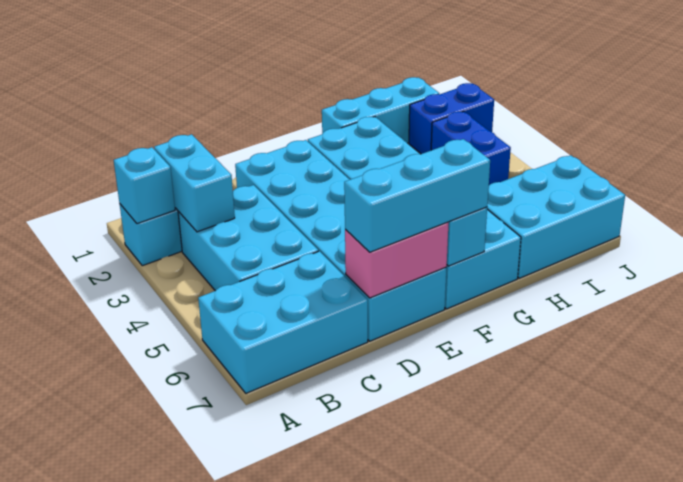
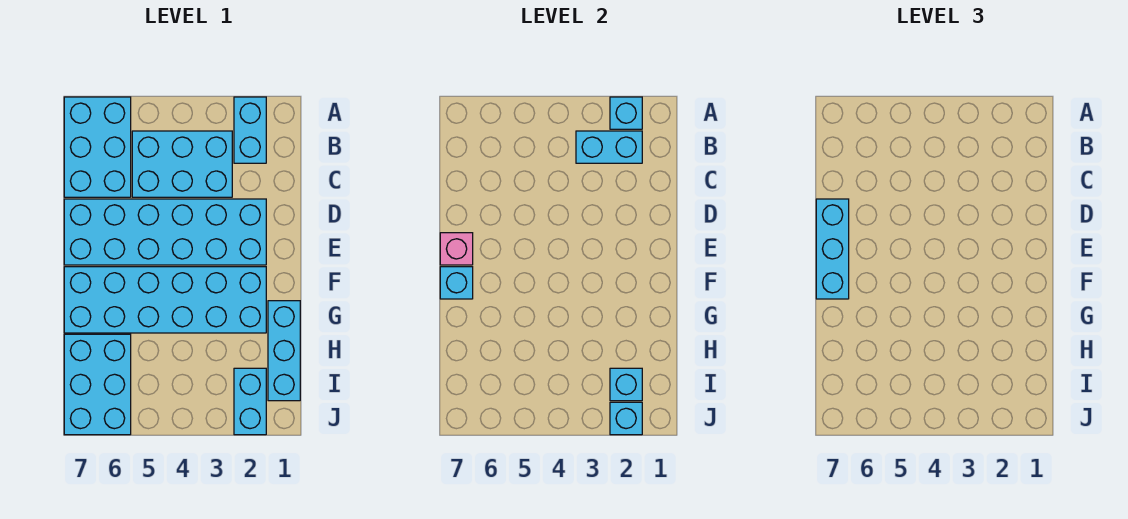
pink brick D7:E7 level 2 -> pink brick E7 level 2
blue brick I2:J2 level 1 -> cyan brick I2:J2 level 1
none -> cyan brick I2 level 2
blue brick I3:I4 level 1 -> none
none -> cyan brick J2 level 2

